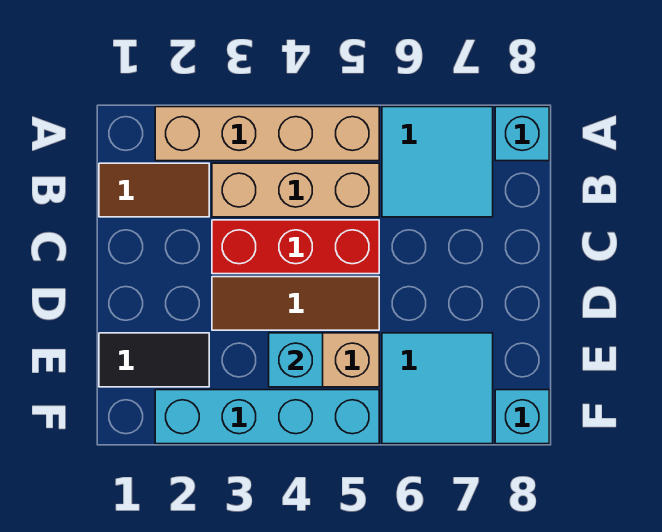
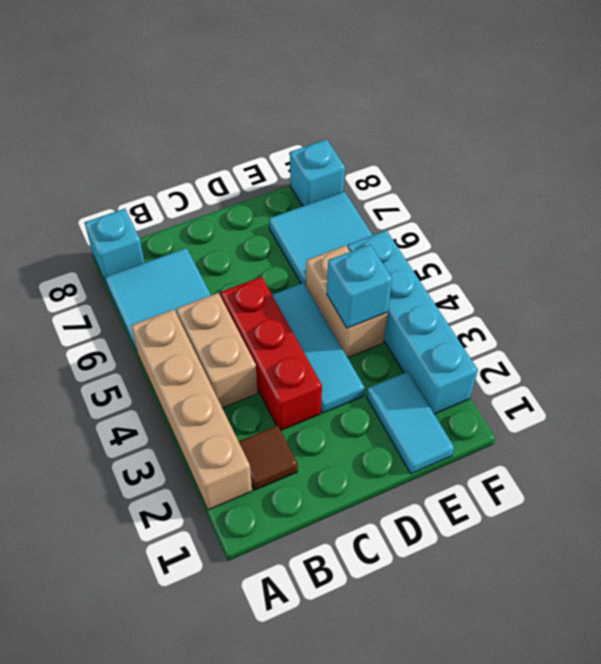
brown tile B1:B2 level 1 -> brown tile B2 level 1
tan brick B3:B5 level 1 -> tan brick B4:B5 level 1
brown tile D3:D5 level 1 -> cyan tile D3:D5 level 1
black tile E1:E2 level 1 -> cyan tile E1:E2 level 1

